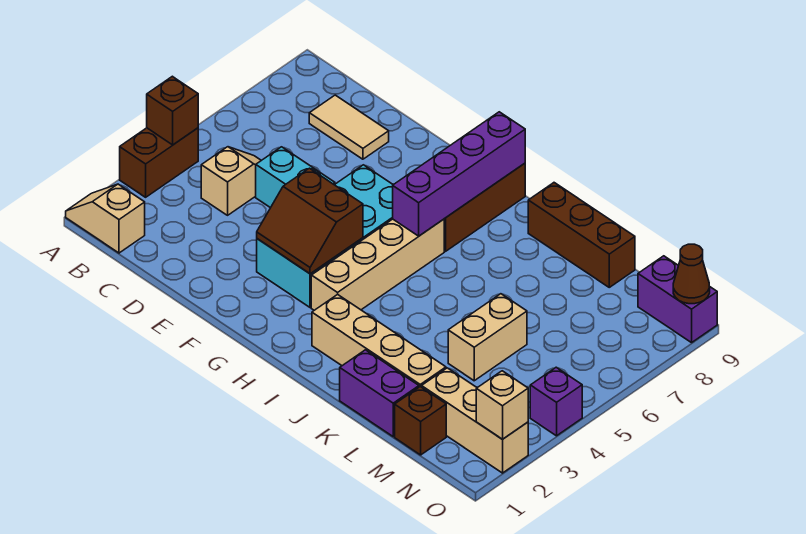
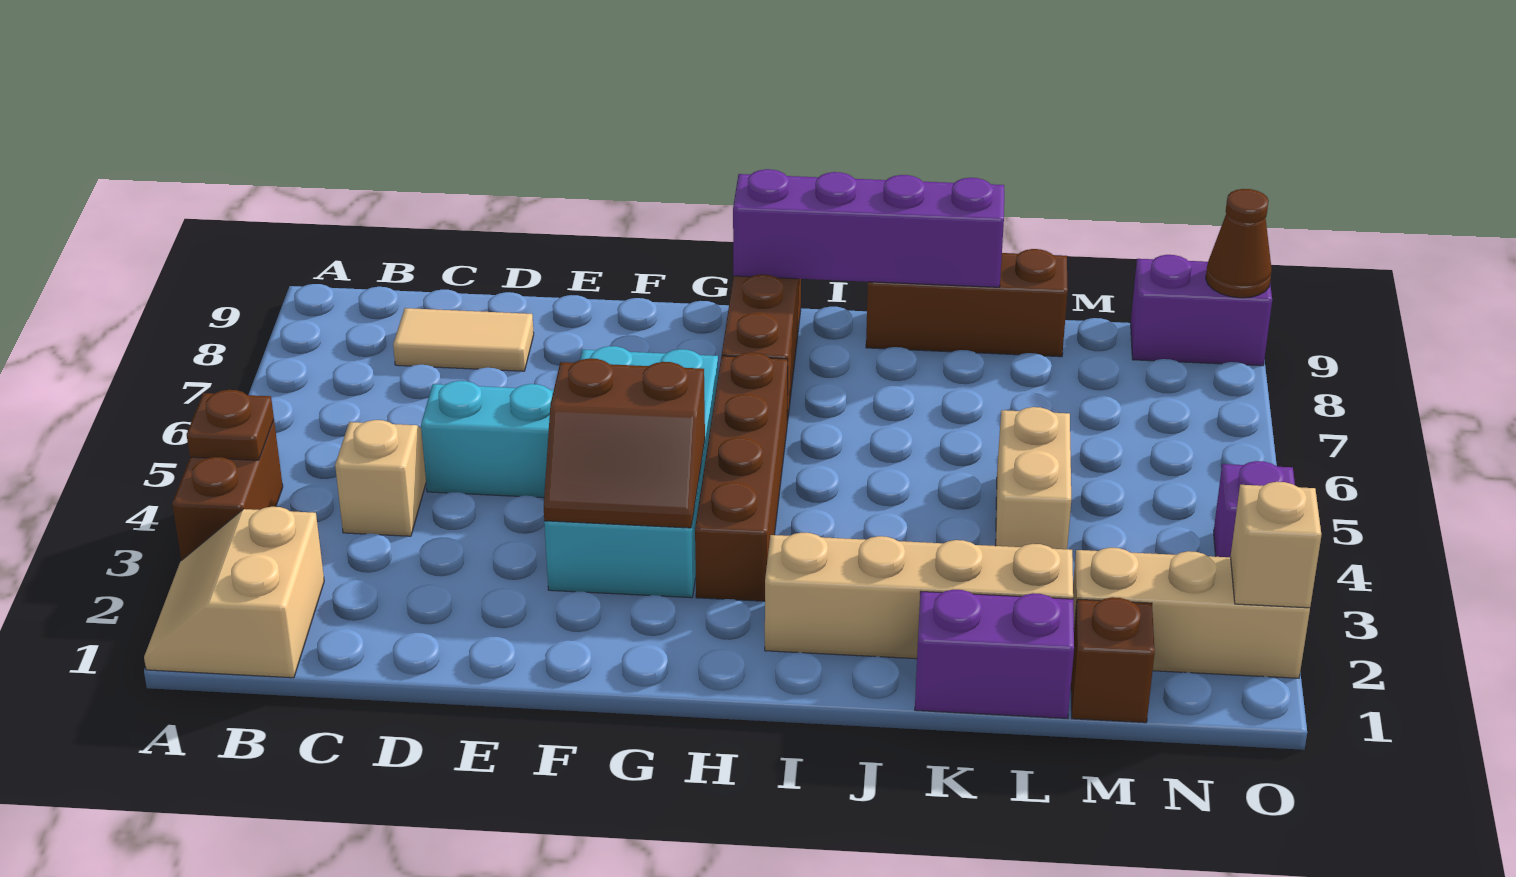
tan slope A1:B1 level 1 top B -> tan slope A1:B2 level 1 top B
brown brick A4 level 2 -> brown plate A4 level 2
tan brick H3:H6 level 1 -> brown brick H3:H6 level 1
purple brick H6:H9 level 2 -> purple brick H9:K9 level 2

